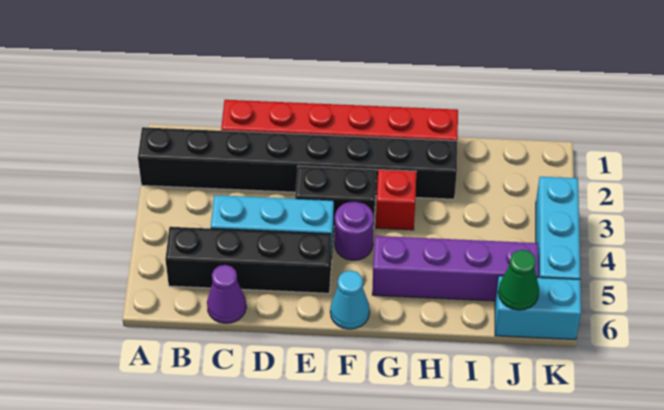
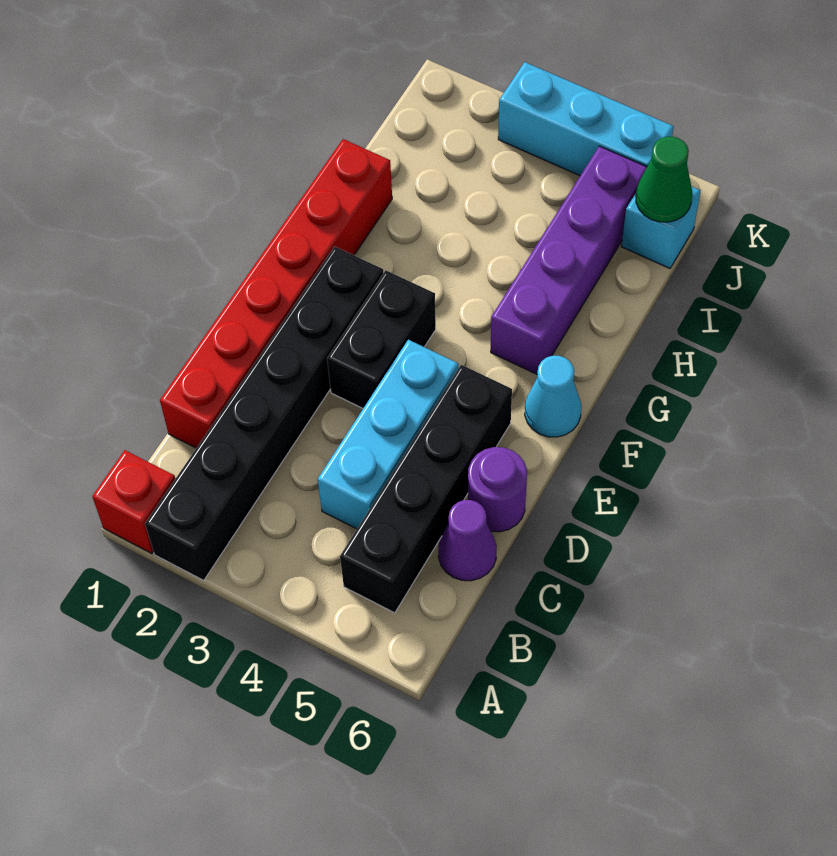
black brick A2:H2 level 1 -> black brick A2:F2 level 1
purple round brick F4 level 1 -> purple round brick D6 level 1
red brick G3 level 1 -> red brick A1 level 1
cyan brick J6:K6 level 1 -> cyan brick J6 level 1

